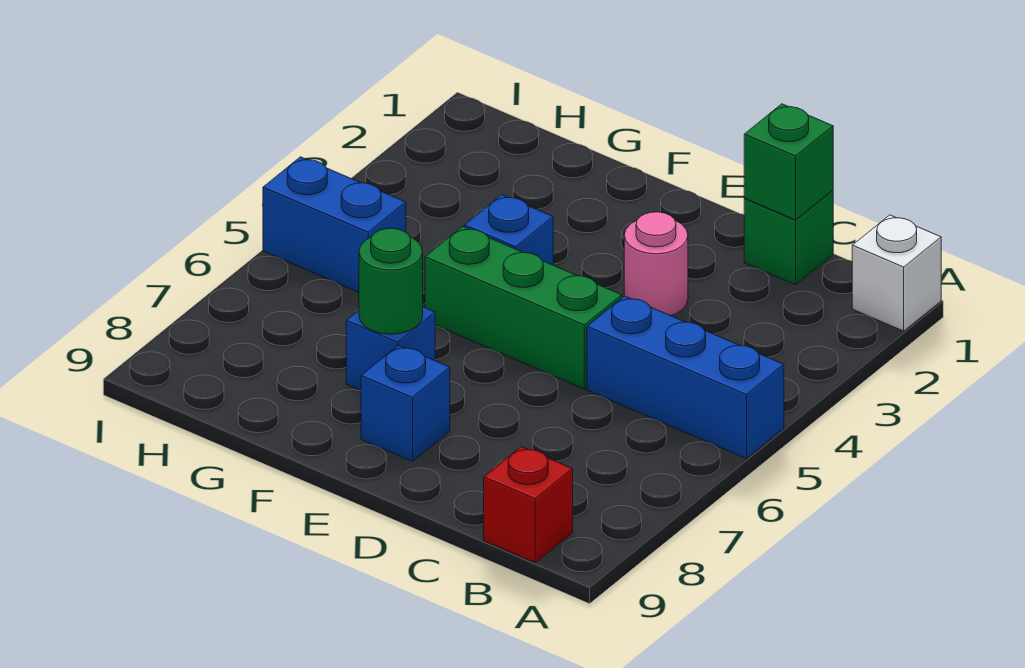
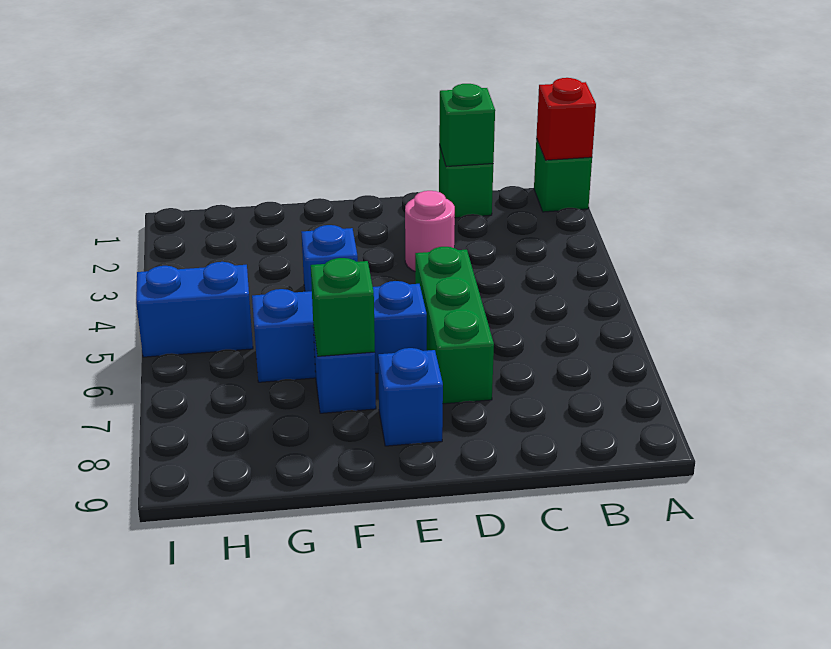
white brick A1 level 1 -> green brick A1 level 1
blue brick A5:C5 level 1 -> blue brick E6:G6 level 1
red brick B9 level 1 -> red brick A1 level 2
green brick D5:F5 level 1 -> green brick D5:D7 level 1
green round brick F7 level 2 -> green brick F7 level 2

